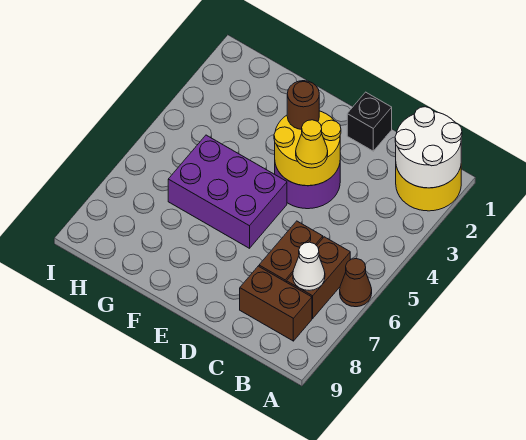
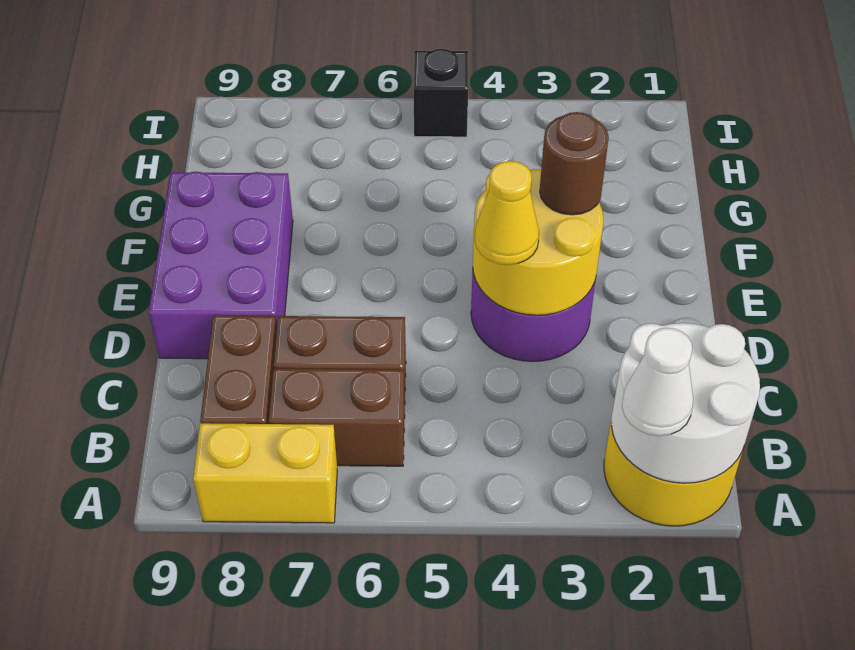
brown cone A6 level 1 -> none
none -> yellow brick A7:A8 level 1
white cone B7 level 2 -> white cone A2 level 3
black brick D1 level 1 -> black brick I5 level 1
purple brick E5:G6 level 1 -> purple brick D8:F9 level 1

